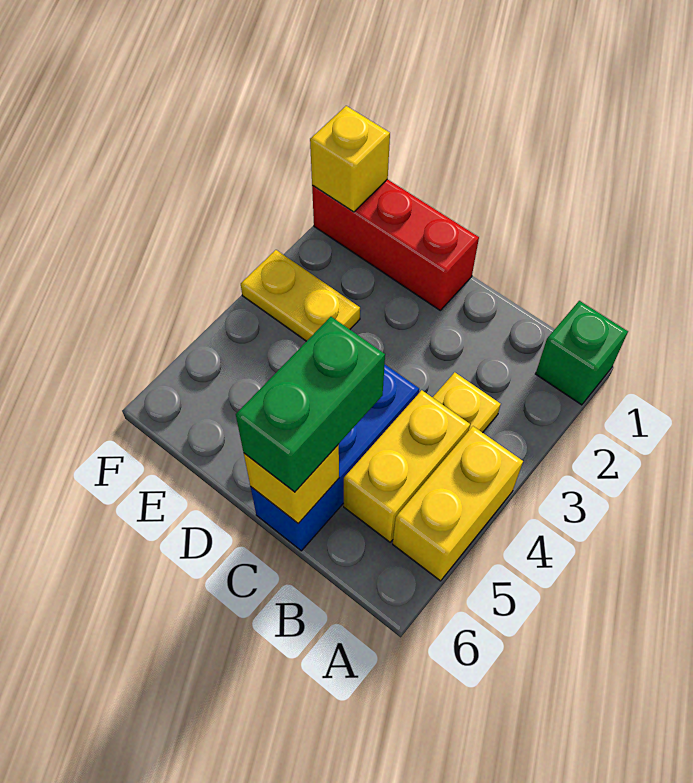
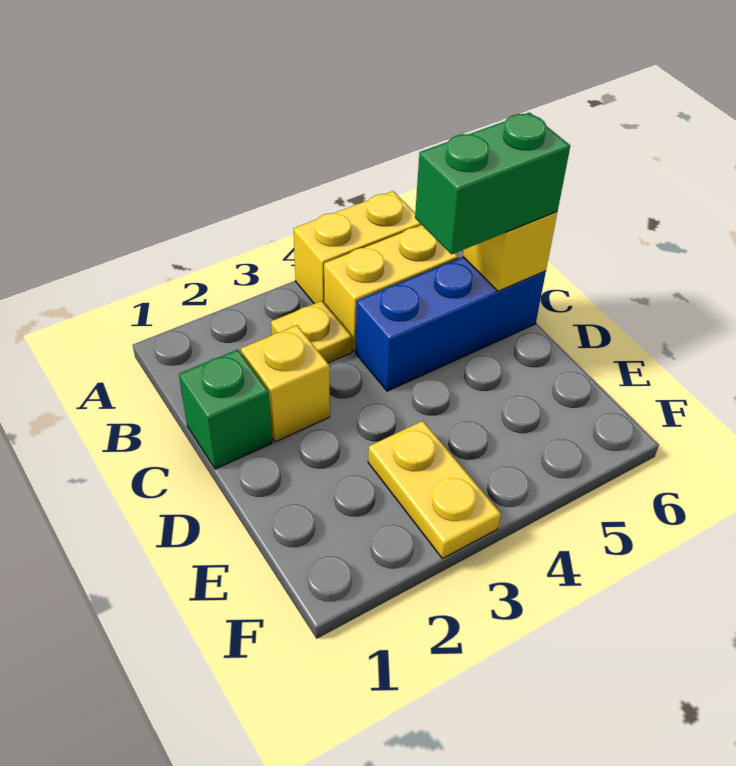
green brick A1 level 1 -> green brick C1 level 1
red brick D1:F1 level 1 -> none
yellow brick F1 level 2 -> yellow brick C2 level 1

